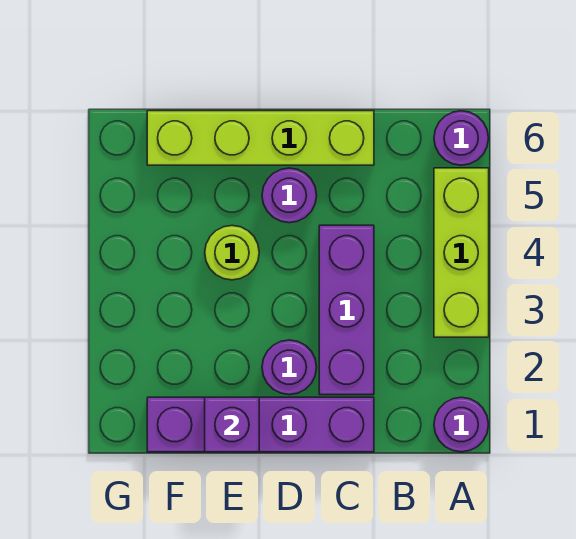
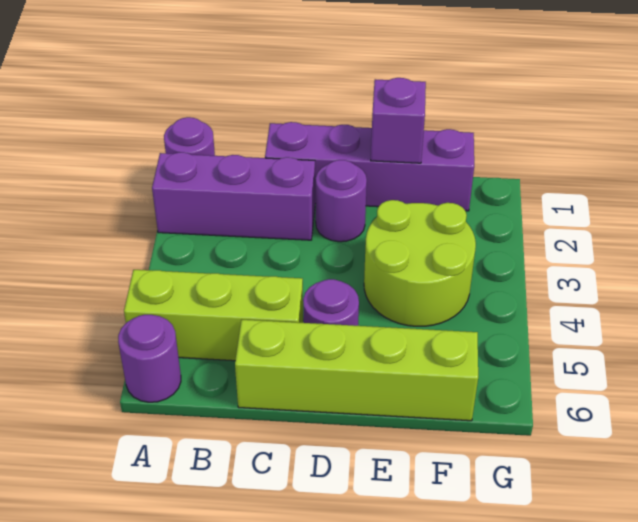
lime brick A3:A5 level 1 -> lime brick A5:C5 level 1
purple brick C2:C4 level 1 -> purple brick A2:C2 level 1
lime round brick E4 level 1 -> lime round brick E3:F4 level 1

